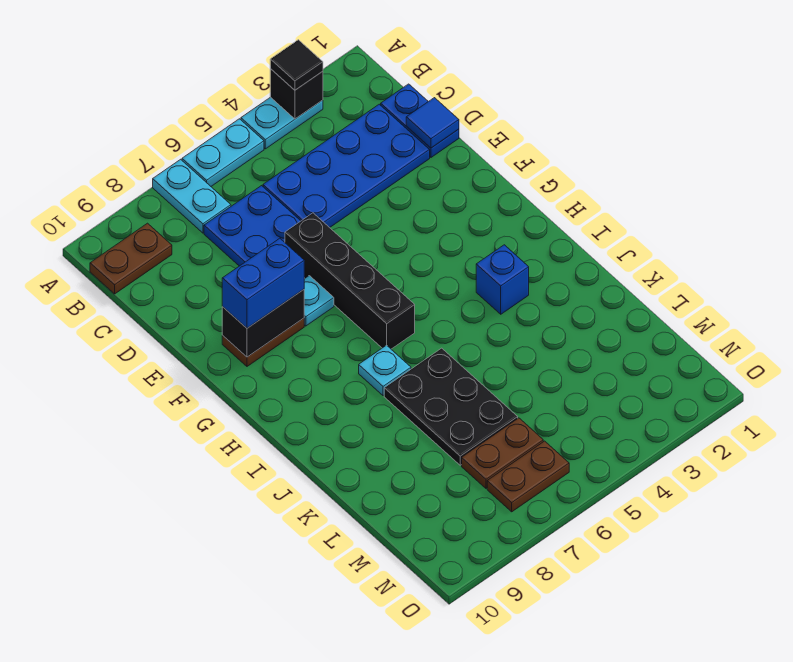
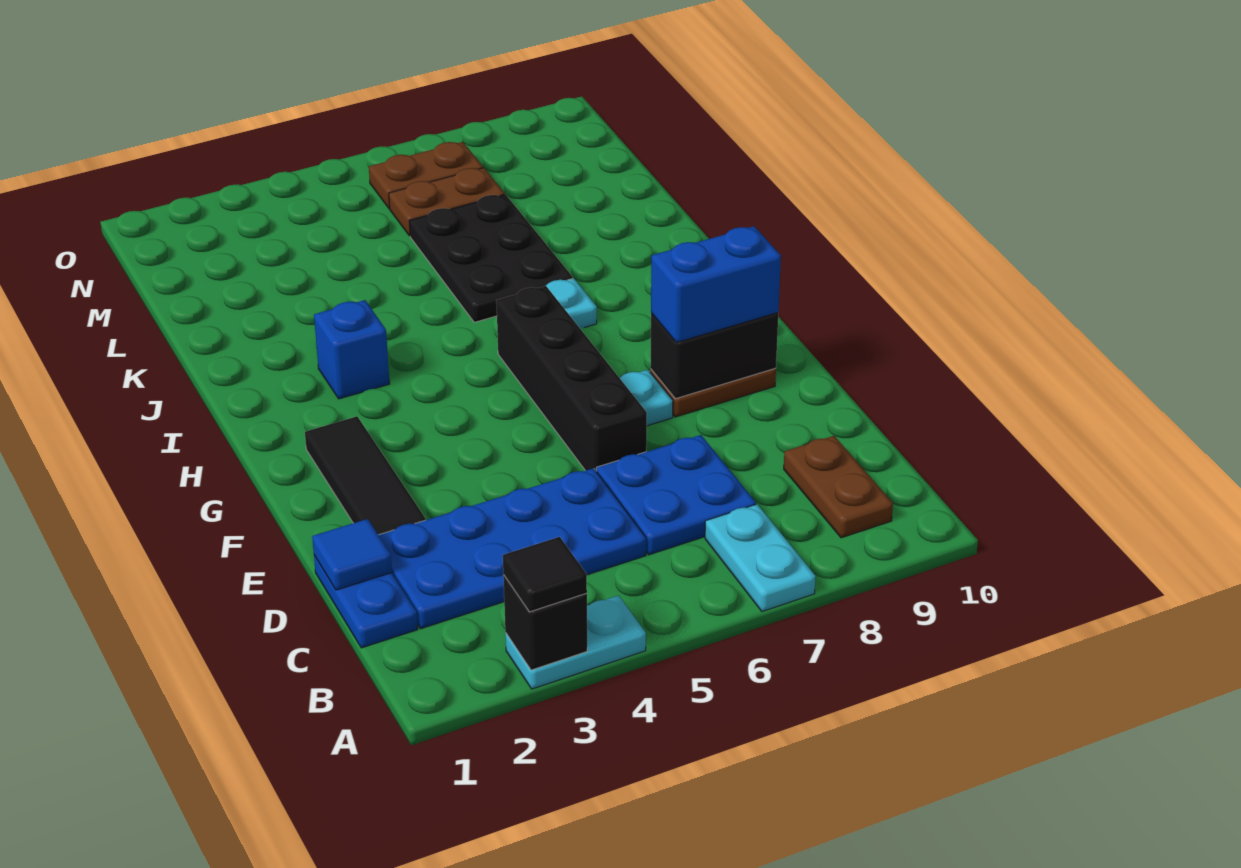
cyan plate A5:A6 level 1 -> none
brown plate B9:B10 level 1 -> brown plate B9:C9 level 1
none -> black tile E2:G2 level 1

